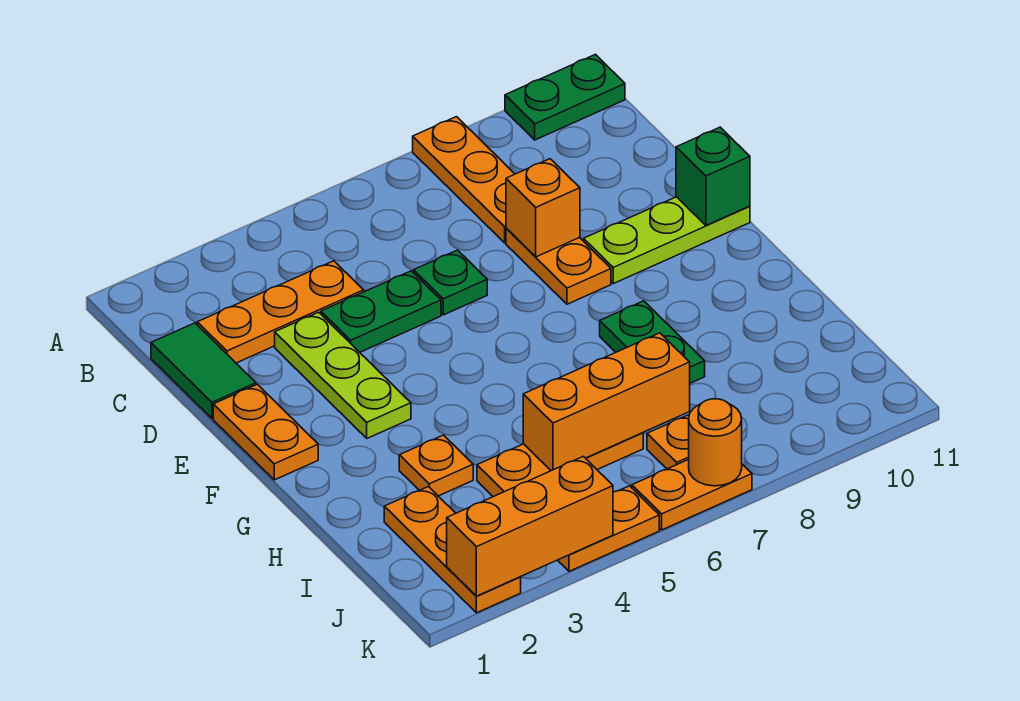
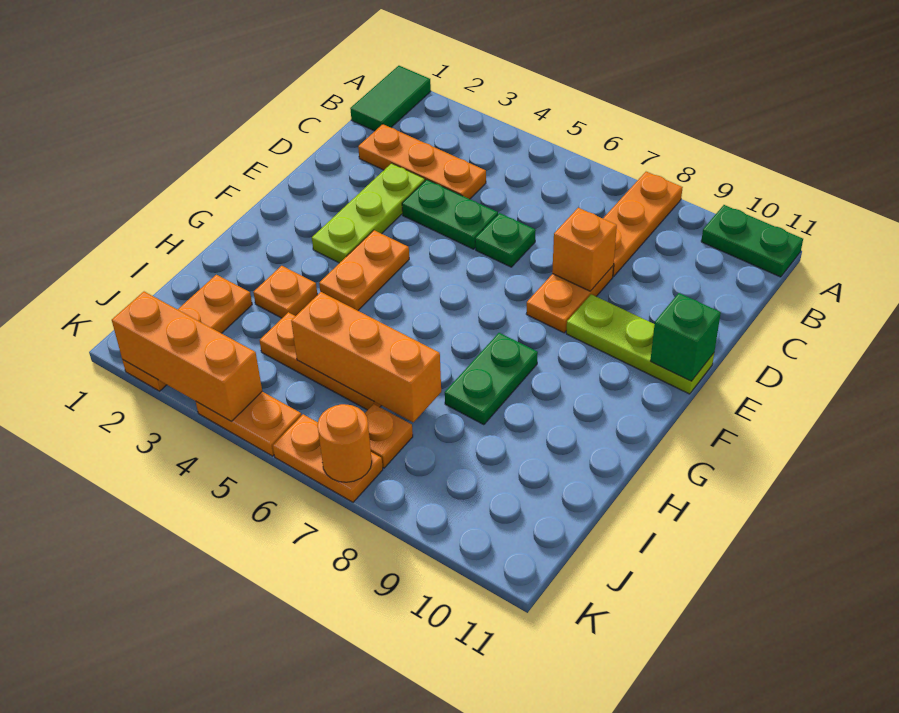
green tile C1:D1 level 1 -> green tile A1:B1 level 1
orange plate E1:F1 level 1 -> orange plate F4:G4 level 1

